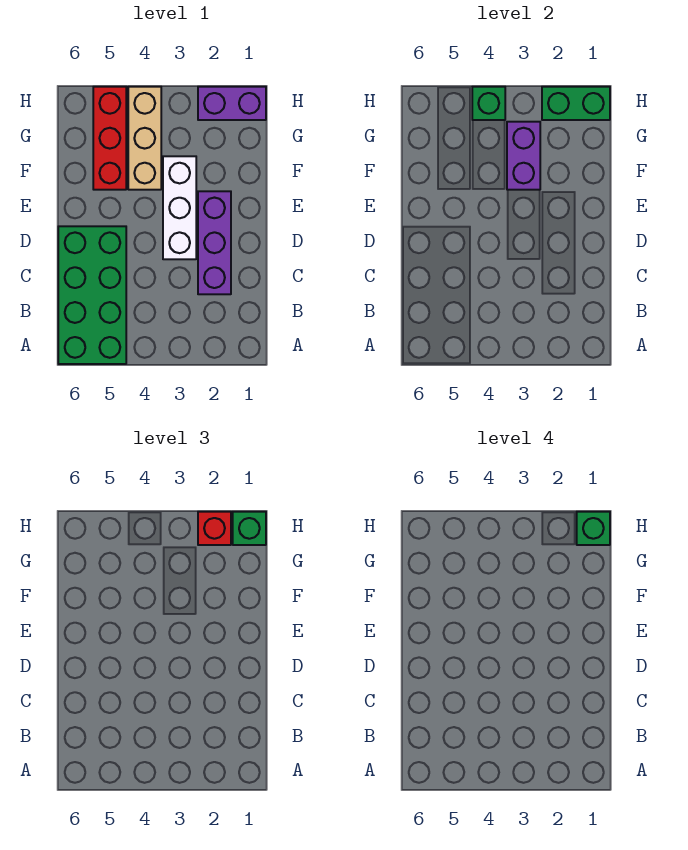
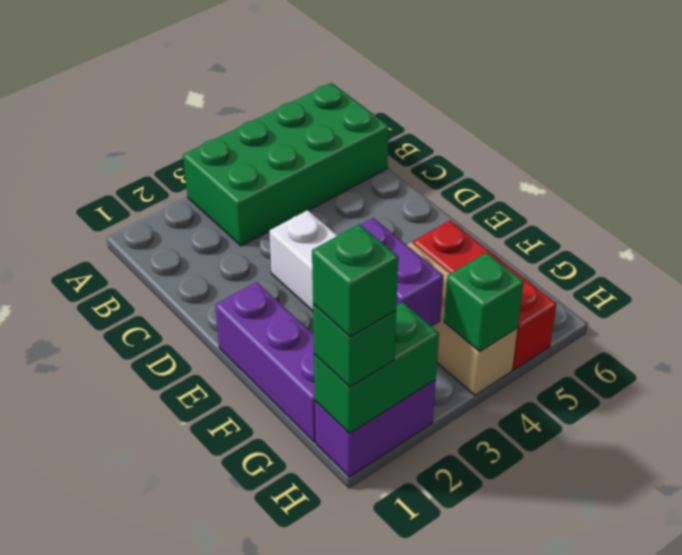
green brick A5:D6 level 1 -> green brick A3:B6 level 1
purple brick C2:E2 level 1 -> purple brick E1:G1 level 1
red brick H2 level 3 -> none

